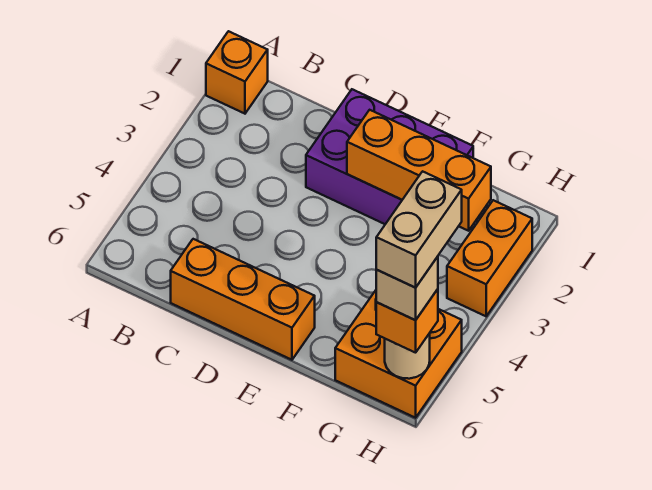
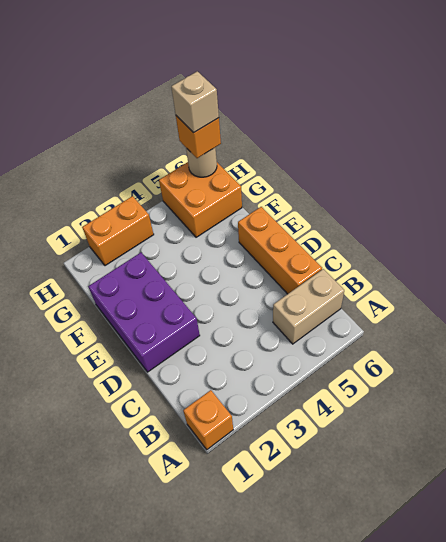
orange brick E2:G2 level 2 -> none
tan brick H5:H6 level 5 -> tan brick B5:B6 level 1

